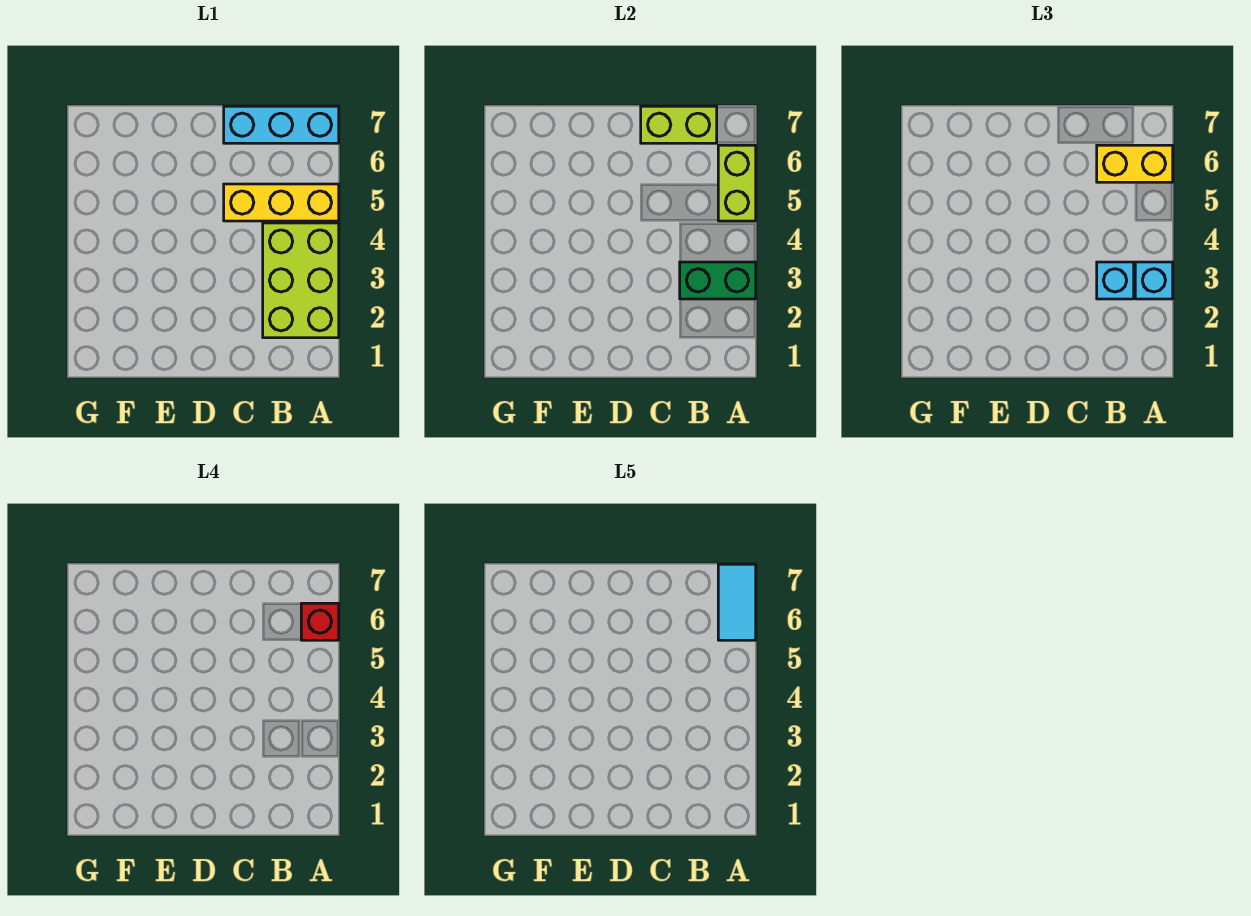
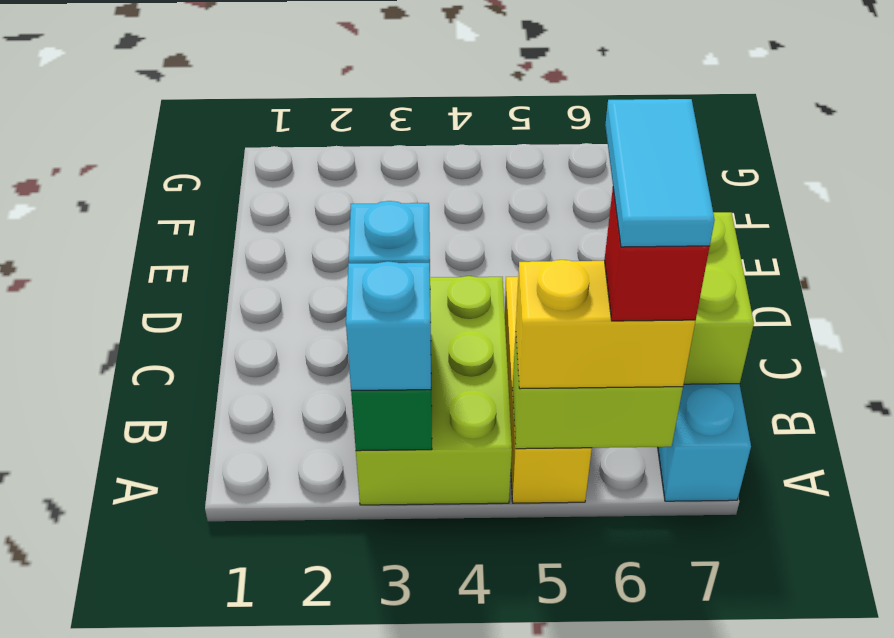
lime brick A2:B4 level 1 -> lime brick A3:C4 level 1
yellow brick A6:B6 level 3 -> yellow brick A5:A6 level 3
cyan tile A6:A7 level 5 -> cyan tile A6:B6 level 5

